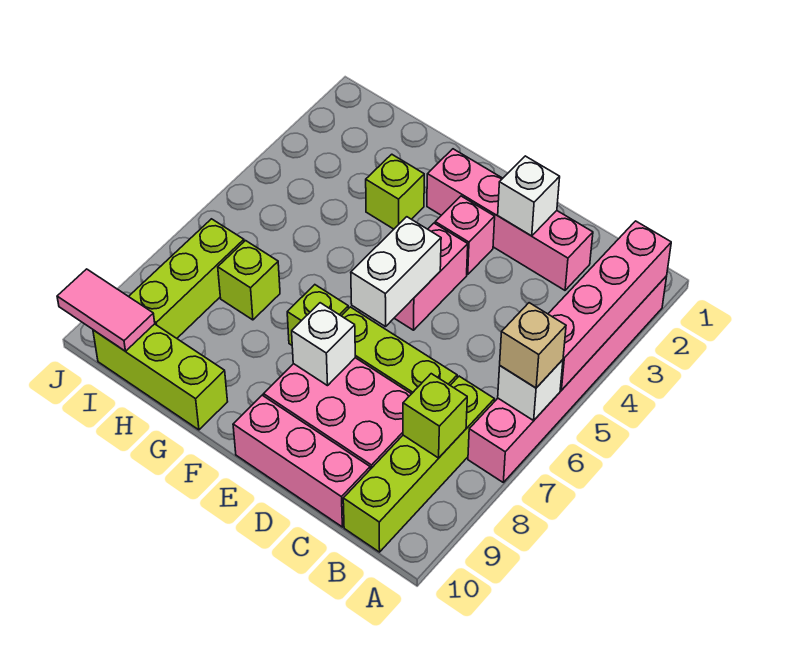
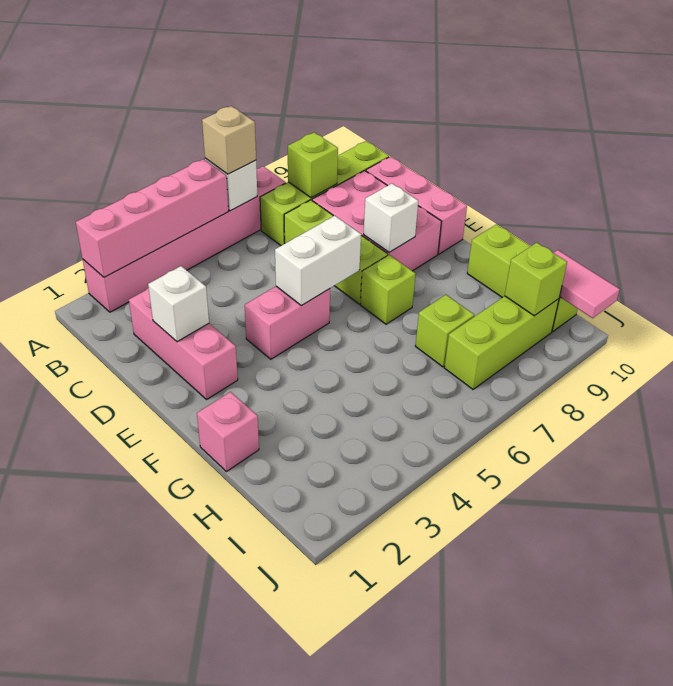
pink brick C2:F2 level 1 -> pink brick C2:E2 level 1
pink brick E3 level 1 -> pink brick G1 level 1
lime brick G3 level 1 -> lime brick I9 level 2

